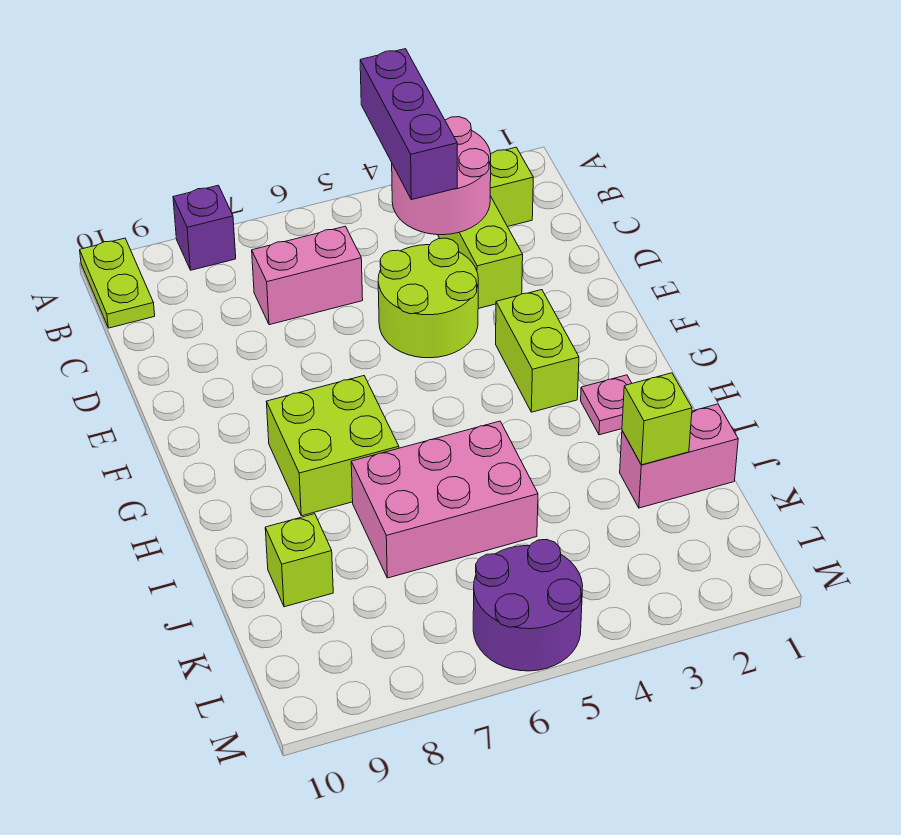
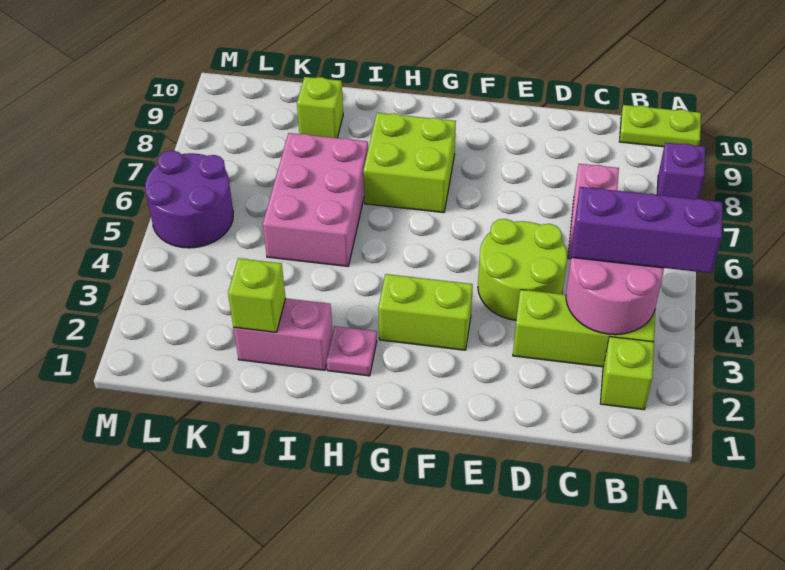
pink brick J1:J2 level 1 -> pink brick I2:J2 level 1

